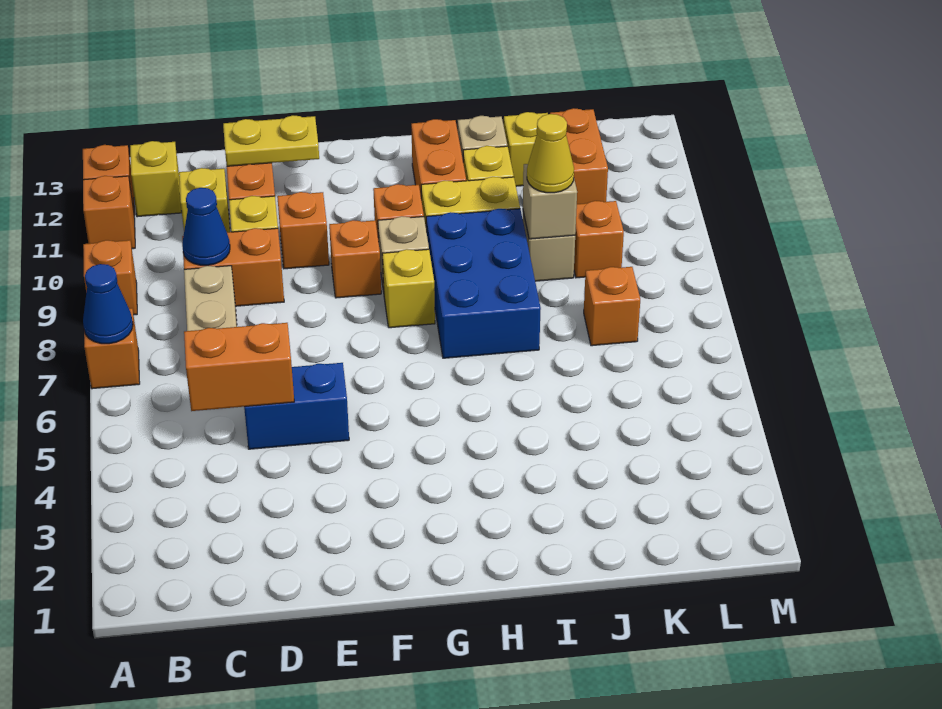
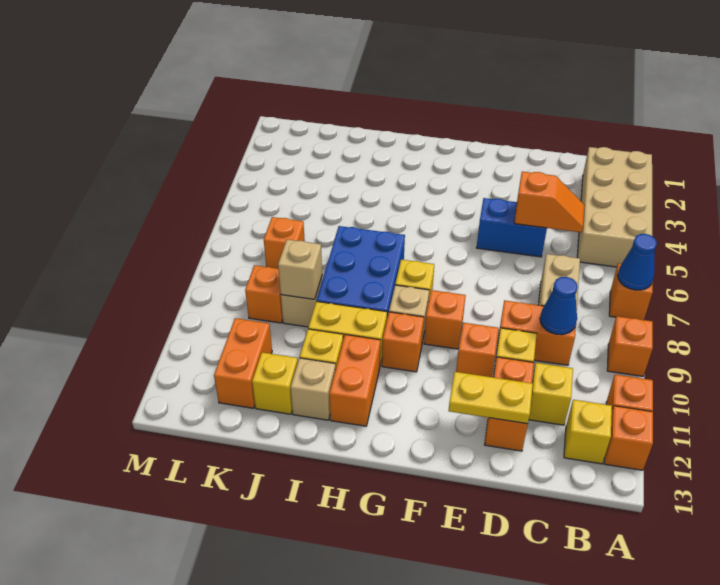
none -> tan brick A2:B5 level 1
orange brick C5:D5 level 2 -> orange slope C5:D5 level 2 top D
yellow cone J9 level 3 -> none

